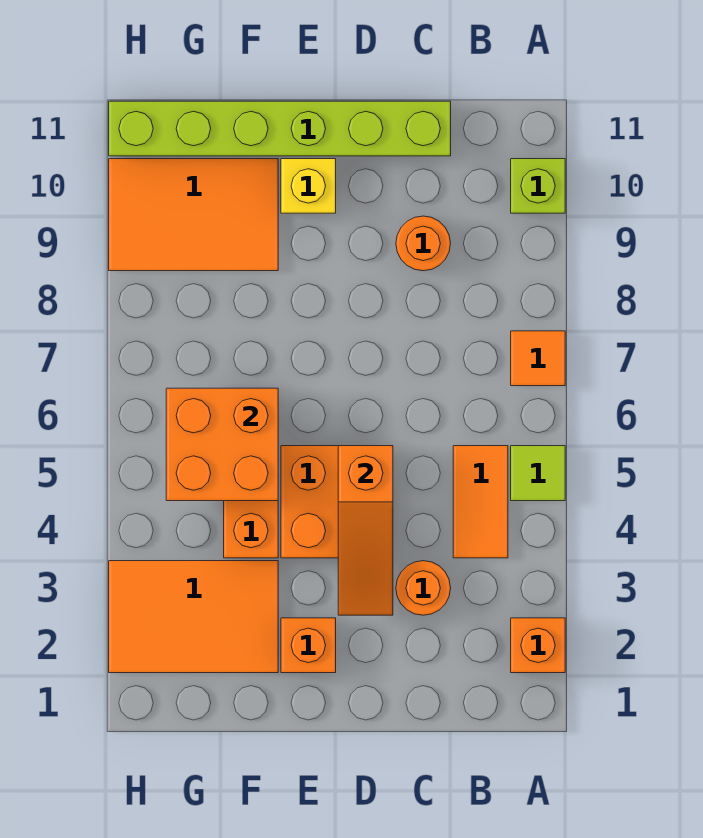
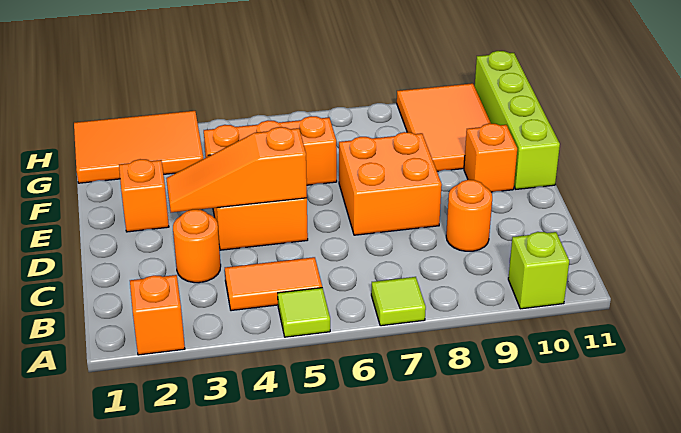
orange tile A7 level 1 -> lime tile A7 level 1
lime brick C11:H11 level 1 -> lime brick E11:H11 level 1
yellow brick E10 level 1 -> orange brick E10 level 1
orange tile F2:H3 level 1 -> orange tile G1:H3 level 1
orange brick F5:G6 level 2 -> orange brick D7:E8 level 1

